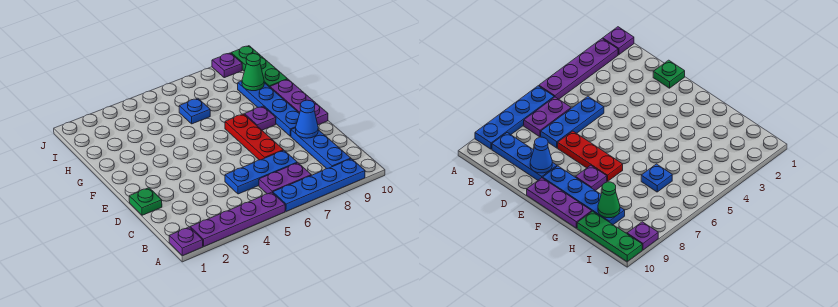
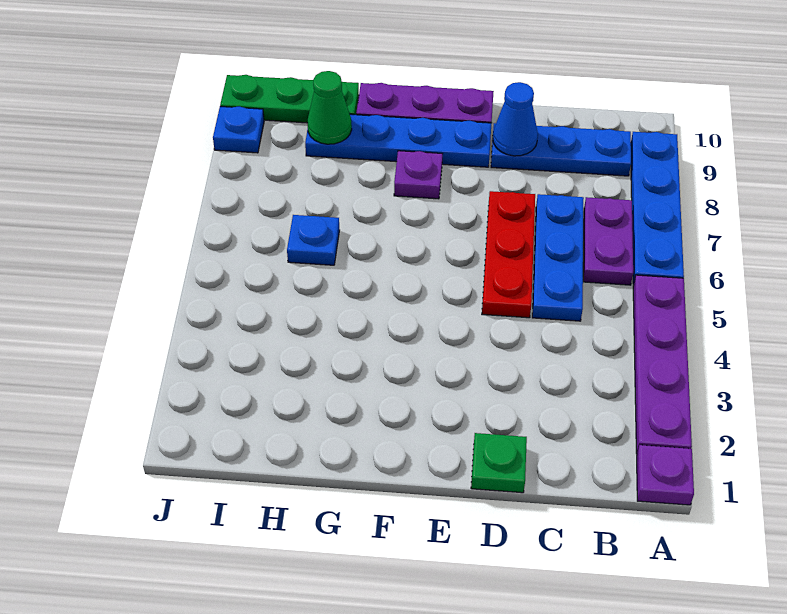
red plate D7:F7 level 1 -> red plate D5:D7 level 1
purple plate J9 level 1 -> blue plate J9 level 1

